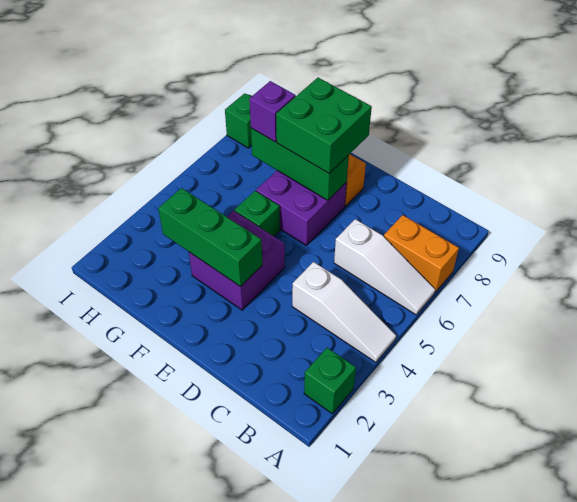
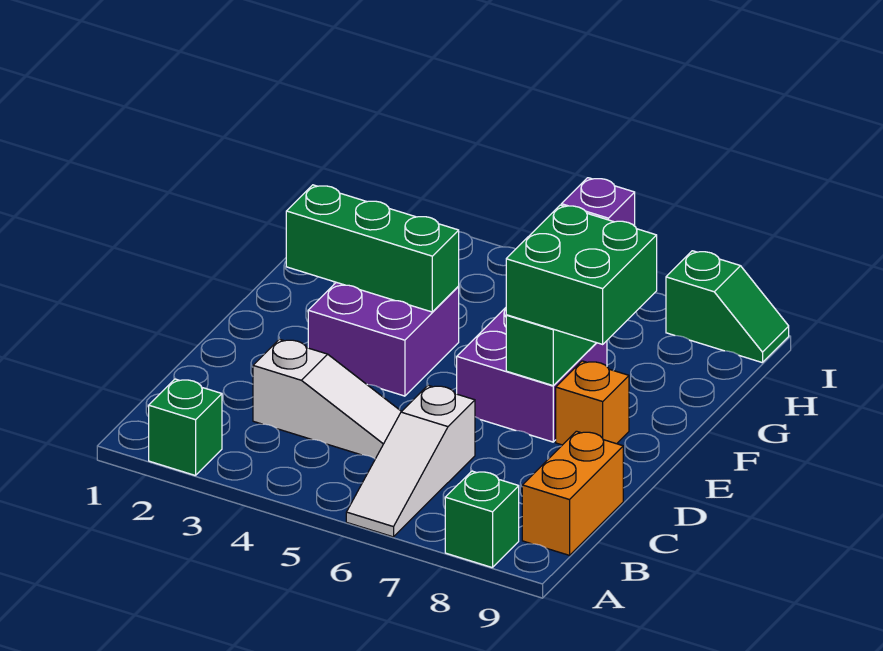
white slope A4:C4 level 1 top C -> white slope C3:C5 level 1 top 3
orange brick A7:B7 level 1 -> orange brick B9:C9 level 1
green brick E3:G3 level 2 -> green brick F2:F4 level 2
green brick F5 level 1 -> green brick A8 level 1

